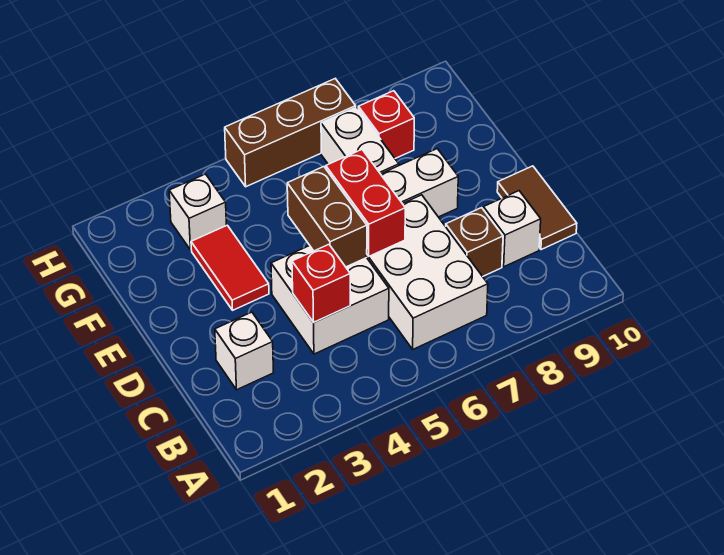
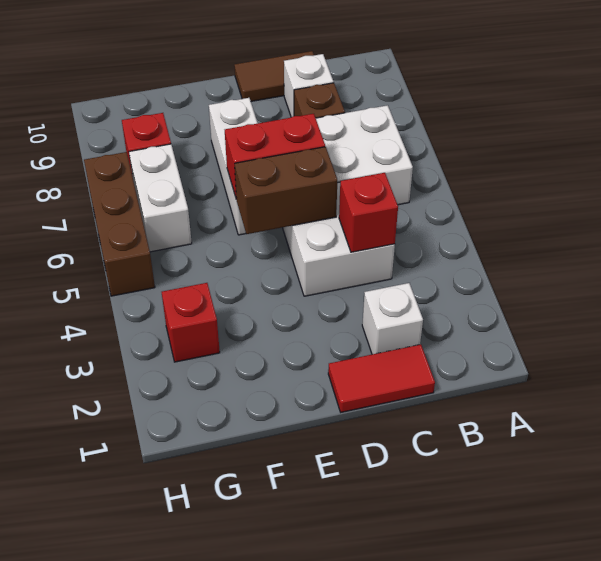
red tile E3:F3 level 1 -> red tile C1:D1 level 1
white brick F7:G7 level 1 -> white brick G6:G7 level 1
white brick G3 level 1 -> red brick G3 level 1

